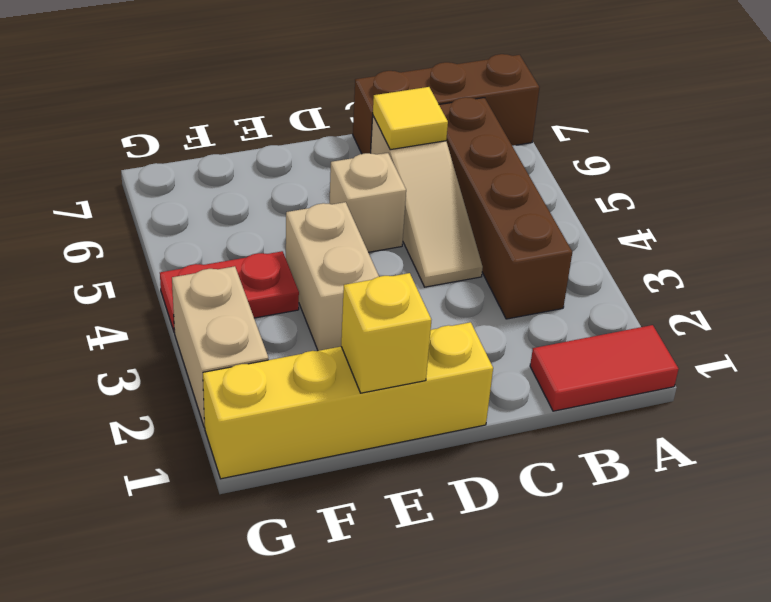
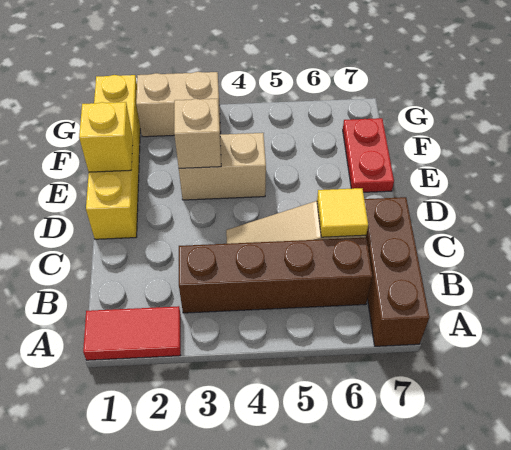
red tile A1:B1 level 1 -> red tile A1:A2 level 1
tan brick D5 level 1 -> tan brick E3 level 2
red plate F4:G4 level 1 -> red plate E7:F7 level 1

